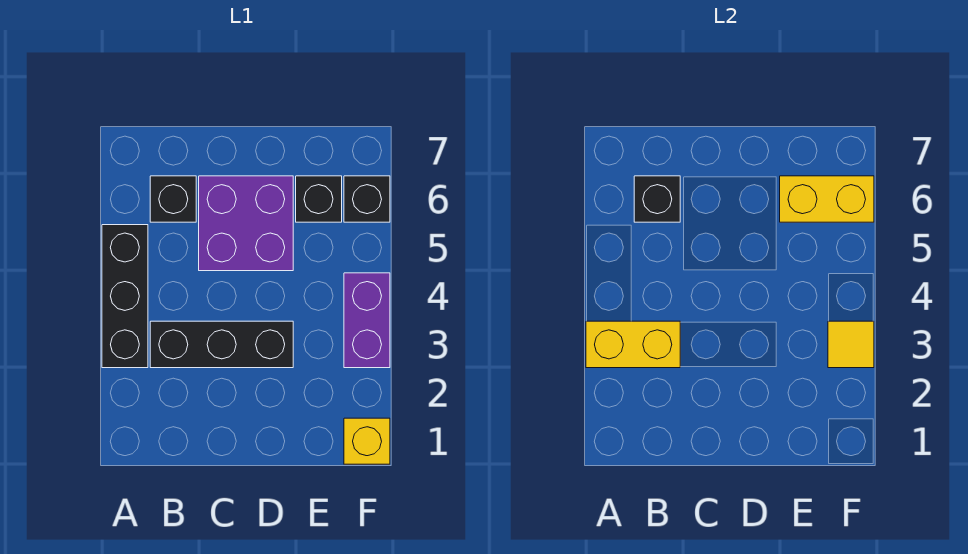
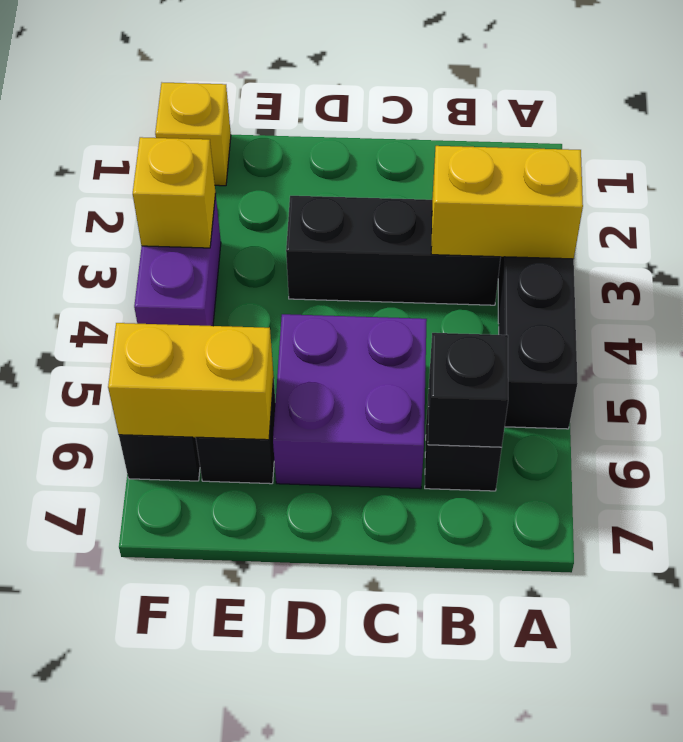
yellow tile F3 level 2 -> yellow brick F3 level 2

